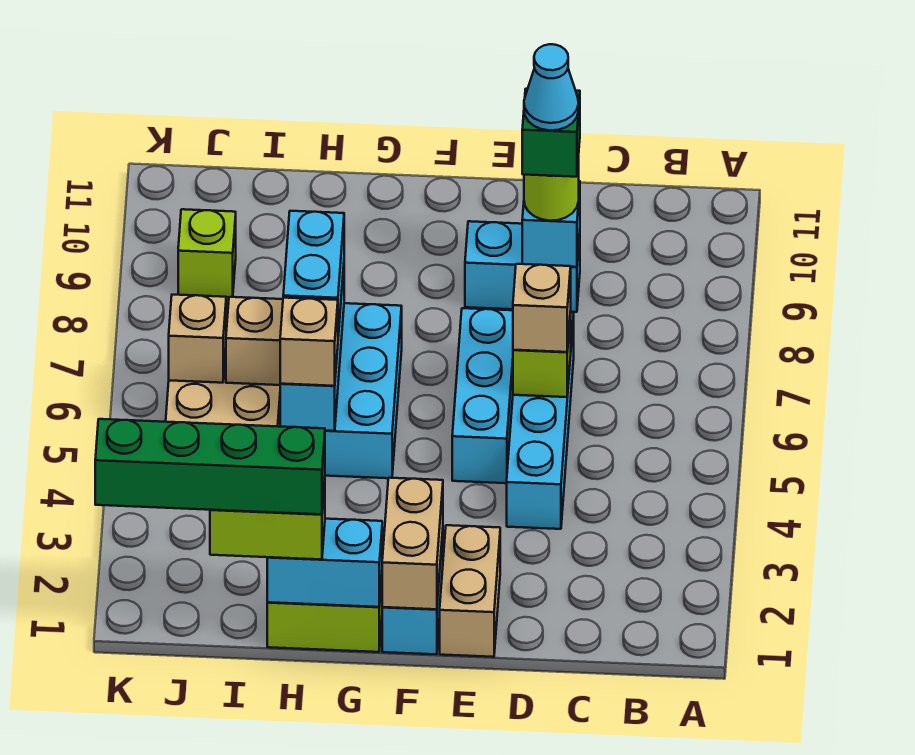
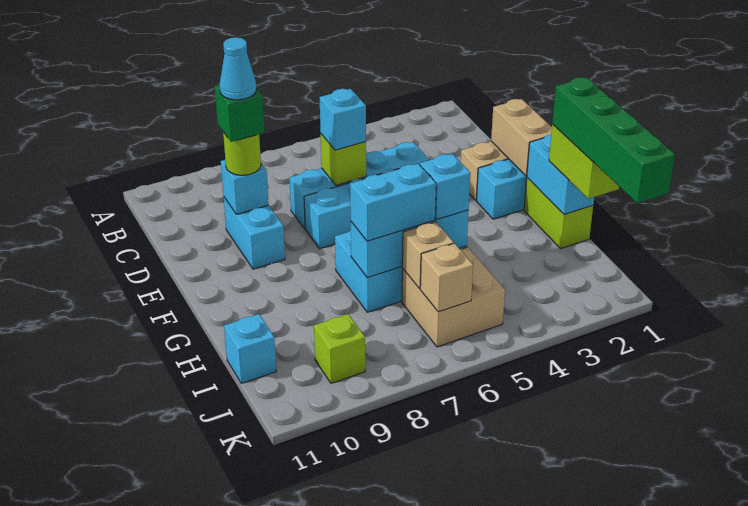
tan brick D6 level 3 -> cyan brick D6 level 3
tan brick F1:F2 level 2 -> tan brick E1:F1 level 2
tan brick H5 level 3 -> cyan brick H5 level 3
none -> cyan brick I11 level 1

